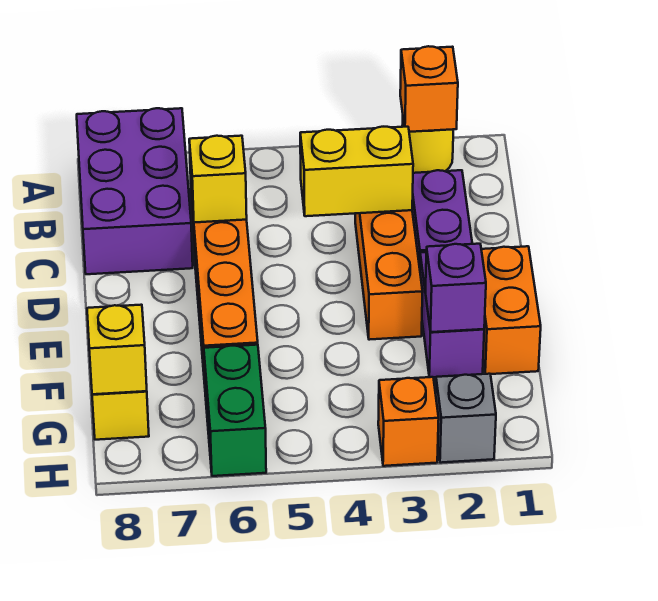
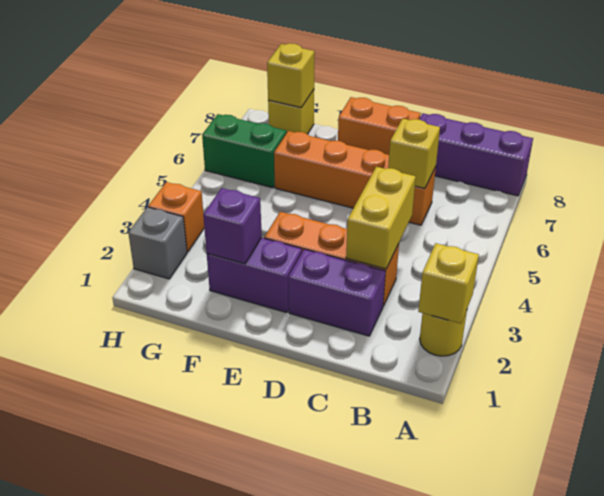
orange brick A2 level 2 -> yellow brick A2 level 2
purple brick A7:C8 level 1 -> purple brick A8:C8 level 1
orange brick E1:F1 level 1 -> orange brick D8:E8 level 1

